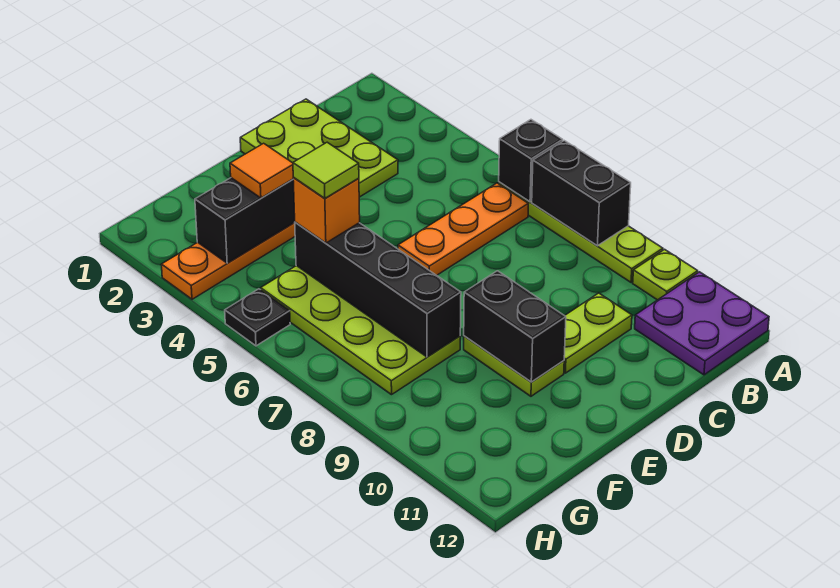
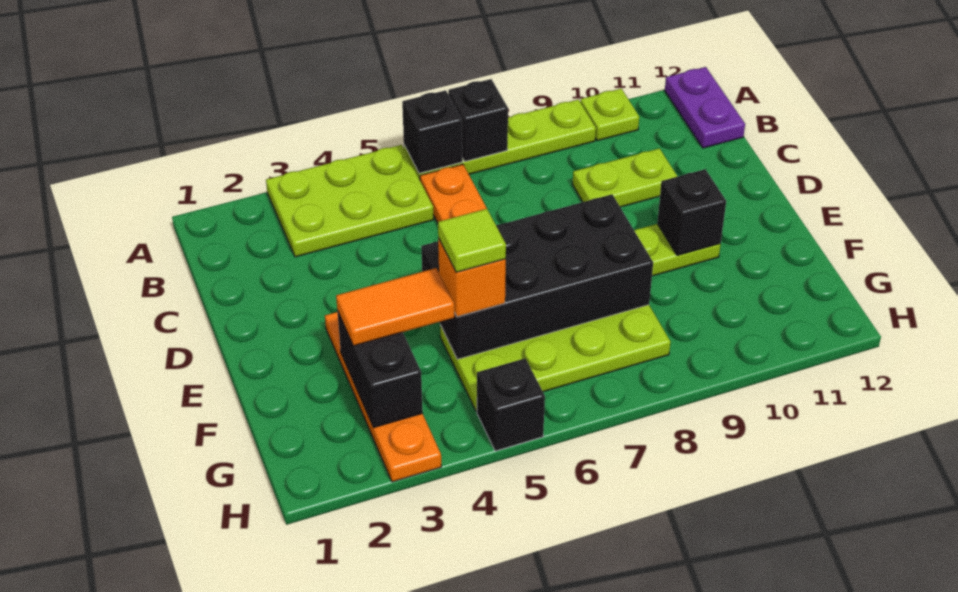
black brick A7:A8 level 2 -> black brick A7 level 2
purple plate A11:B12 level 1 -> purple plate A12:B12 level 1
lime plate C1:D3 level 1 -> lime plate A3:B5 level 1
lime plate C10:D10 level 1 -> lime plate C9:C10 level 1
black brick E9:E10 level 2 -> black brick E10 level 2
orange tile F3 level 3 -> orange tile F3:F4 level 3
black brick F5:F8 level 2 -> black brick E5:F8 level 2
black plate H5 level 1 -> black brick H5 level 1

